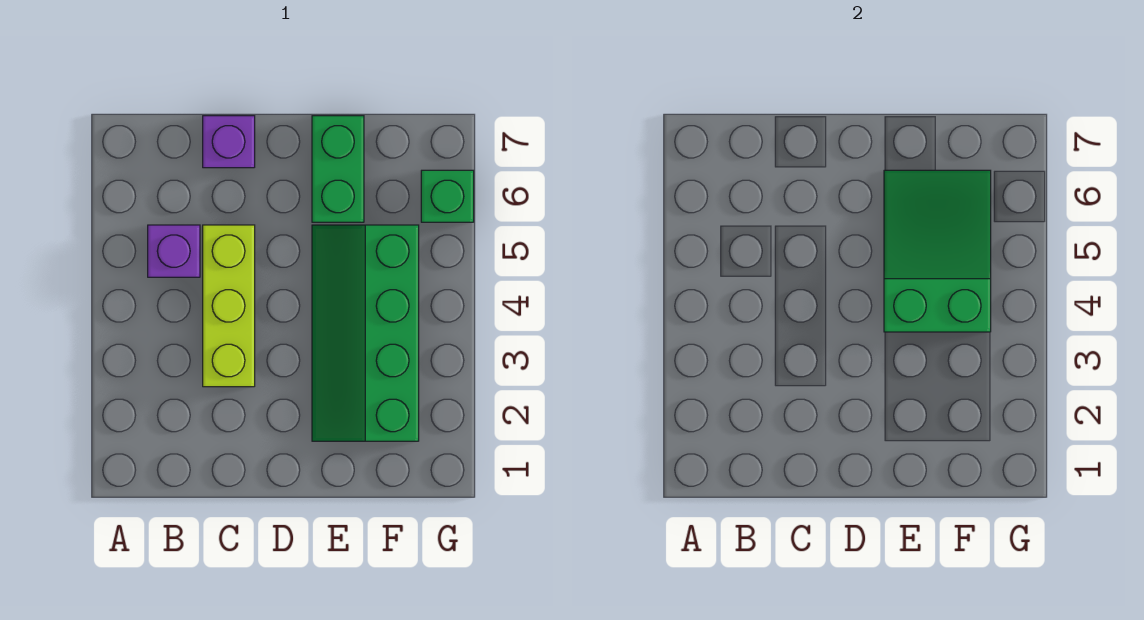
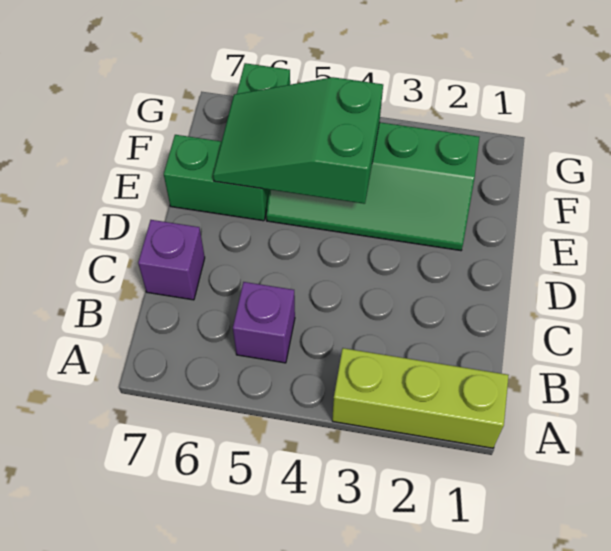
lime brick C3:C5 level 1 -> lime brick A1:A3 level 1

